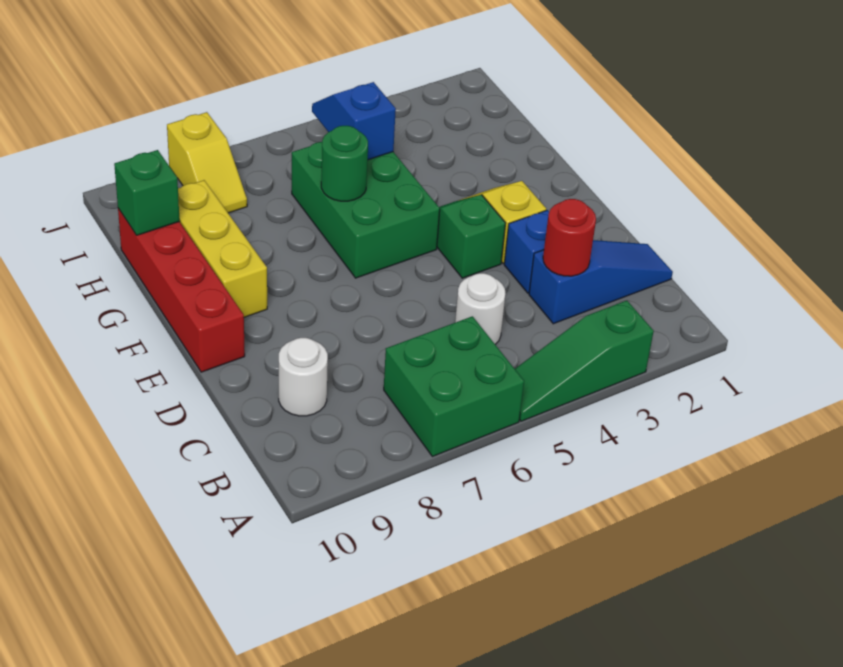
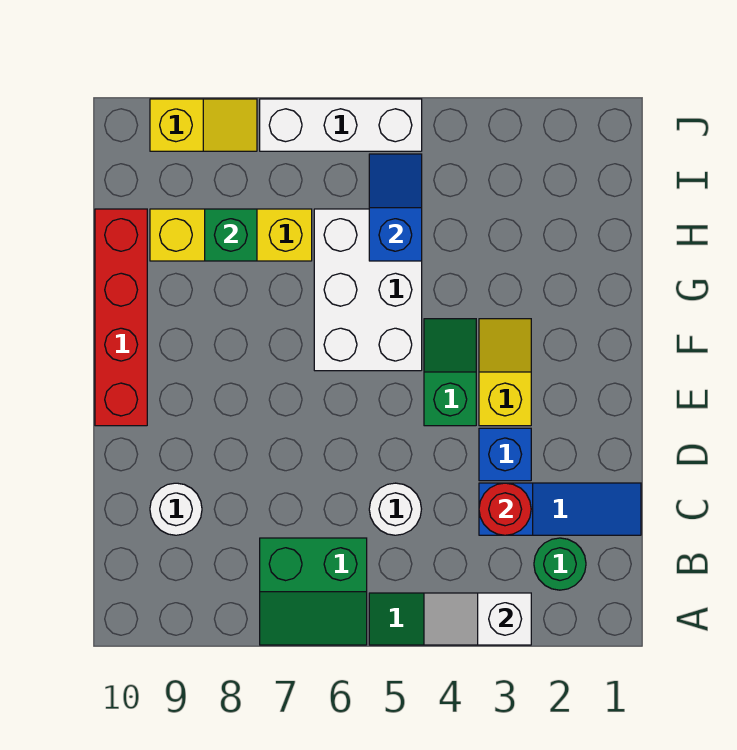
none -> white slope A3:A4 level 2 top 3
green brick A6:B7 level 1 -> green slope A6:B7 level 1 top B
green brick F5:H6 level 1 -> white brick F5:H6 level 1
yellow brick F9:H9 level 1 -> yellow brick H7:H9 level 1
green round brick G6 level 2 -> green round brick B2 level 1
green brick H10 level 2 -> green brick H8 level 2
yellow slope I8:J8 level 1 top J -> yellow slope J8:J9 level 1 top 9
none -> white brick J5:J7 level 1

